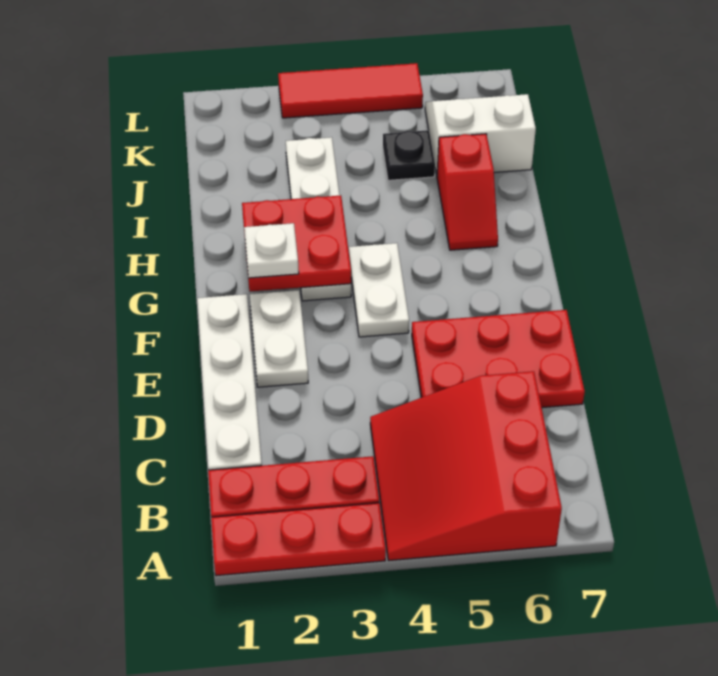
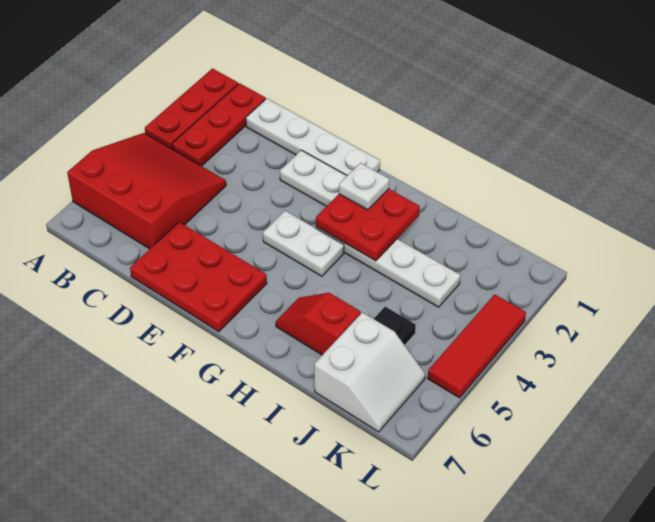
red plate D5:E7 level 1 -> red plate D6:F7 level 1

